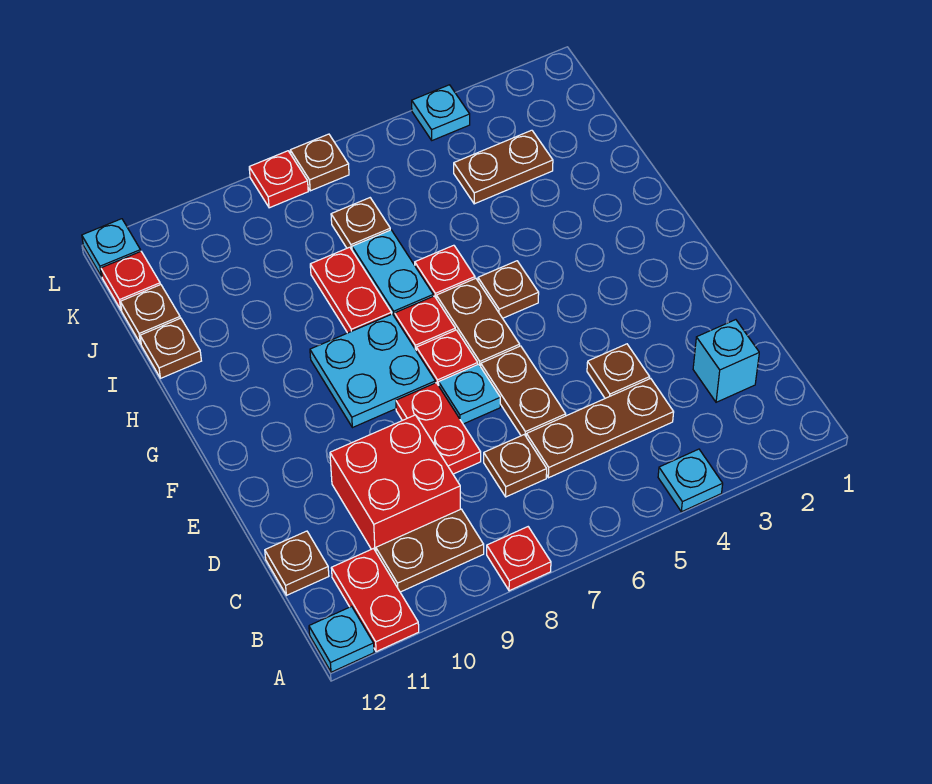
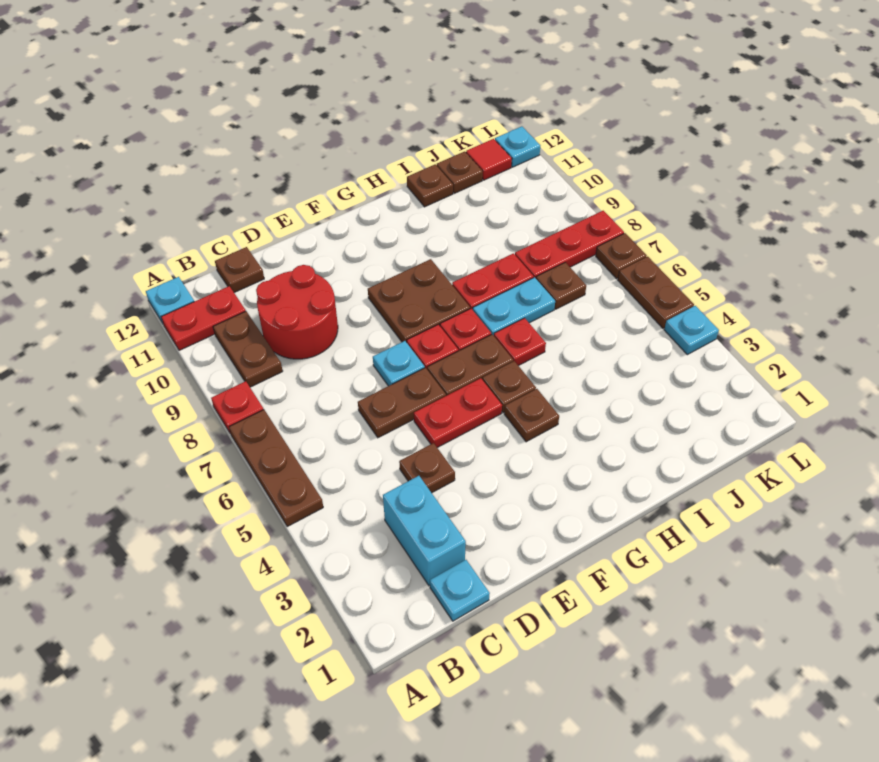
cyan plate A4 level 1 -> cyan plate C1 level 1
cyan brick C2 level 1 -> cyan brick C2:C3 level 1
brown plate C4:C6 level 1 -> brown plate A5:A7 level 1
brown plate C7 level 1 -> brown plate G4 level 1
red brick C9:D10 level 1 -> red round brick C9:D10 level 1
red plate D8:E8 level 1 -> red plate E5:F5 level 1
cyan plate F8:G9 level 1 -> brown plate F8:G9 level 1
brown plate J3:J4 level 1 -> brown plate L5:L6 level 1
red plate K12 level 1 -> red tile K12 level 1
red plate L8 level 1 -> red plate J8:L8 level 1

